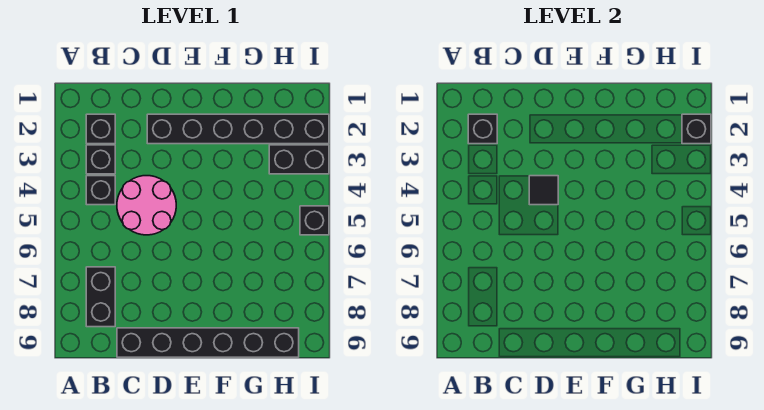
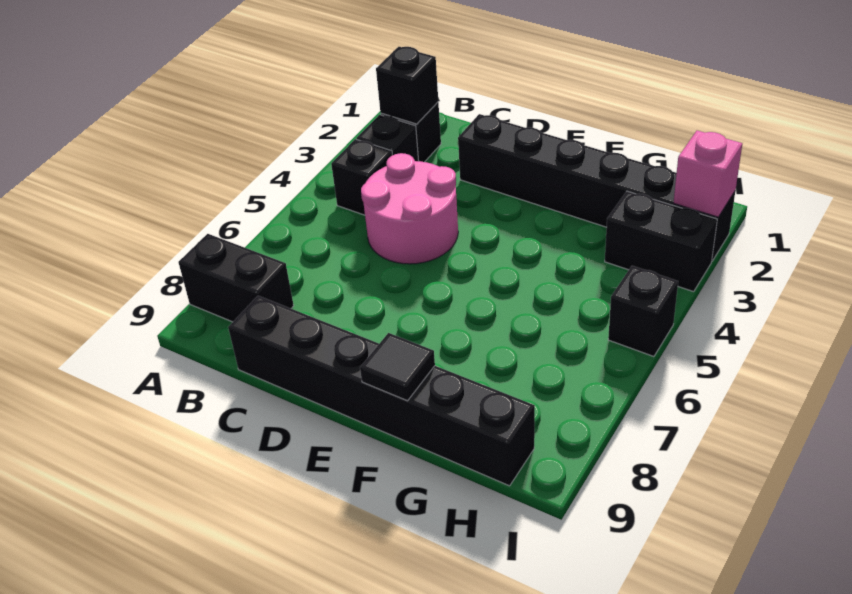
black brick B7:B8 level 1 -> black brick A8:B8 level 1
black tile D4 level 2 -> black tile F9 level 2
black brick I2 level 2 -> pink brick I2 level 2

